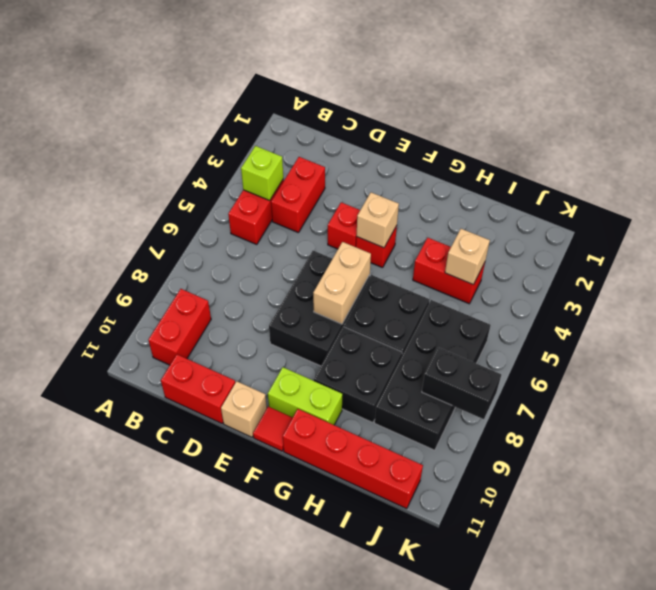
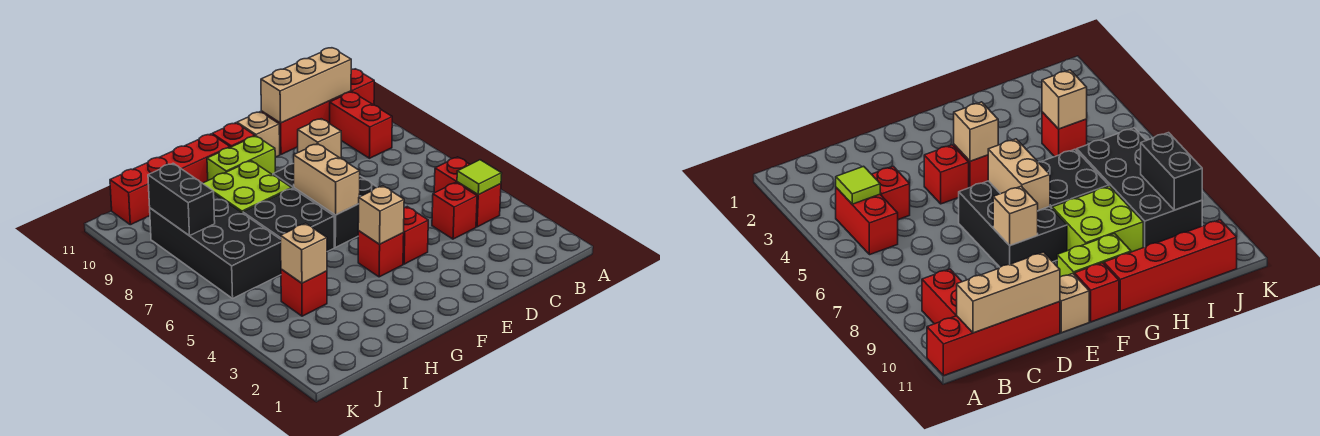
lime brick B4 level 2 -> lime tile B4 level 2
none -> tan brick B11:D11 level 2
red brick C3:C4 level 1 -> red brick C4 level 1
red brick C11:D11 level 1 -> red brick A11:D11 level 1
none -> tan brick E8 level 2
red tile F11 level 1 -> red brick F11 level 1
black brick G8:H9 level 1 -> lime brick G8:H9 level 1
red brick H4:I4 level 1 -> red brick I4 level 1
black brick J8:K8 level 2 -> black brick J8:J9 level 2

